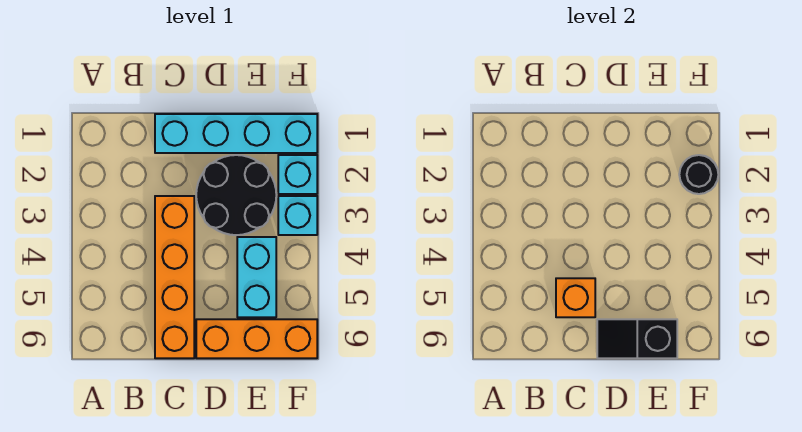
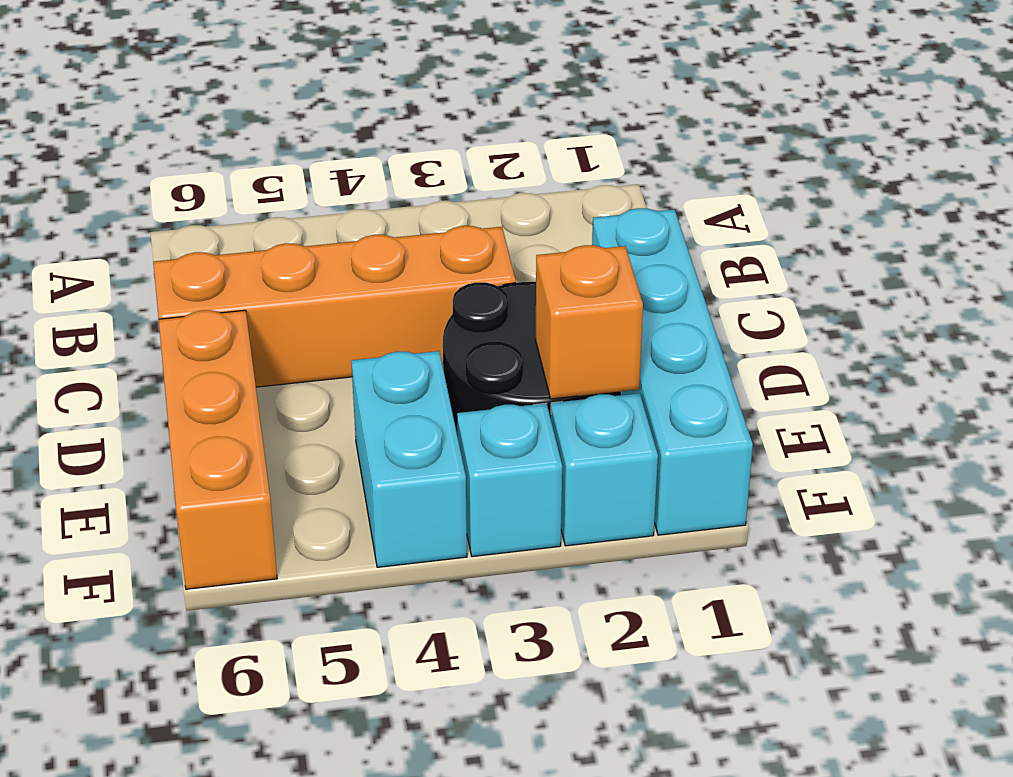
orange brick C5 level 2 -> orange brick E2 level 2
black slope D6:E6 level 2 top E -> none
cyan brick E4:E5 level 1 -> cyan brick E4:F4 level 1
black round brick F2 level 2 -> none

